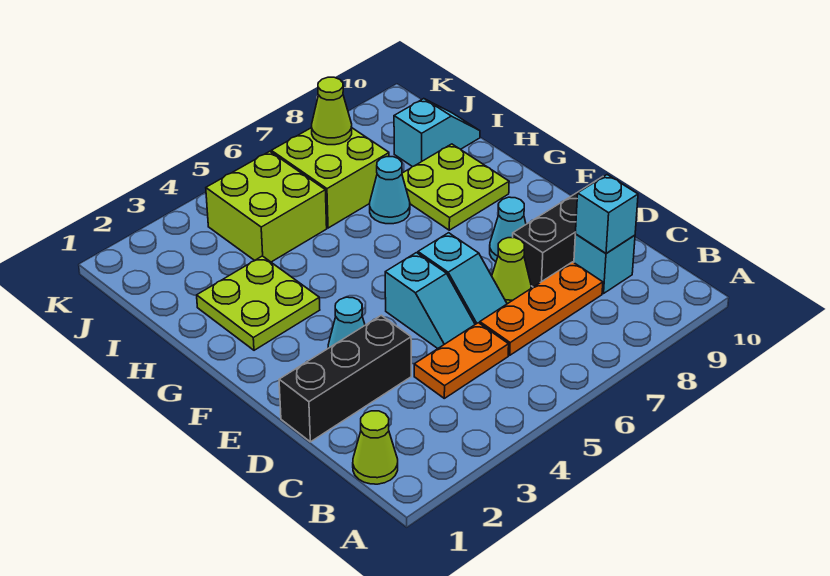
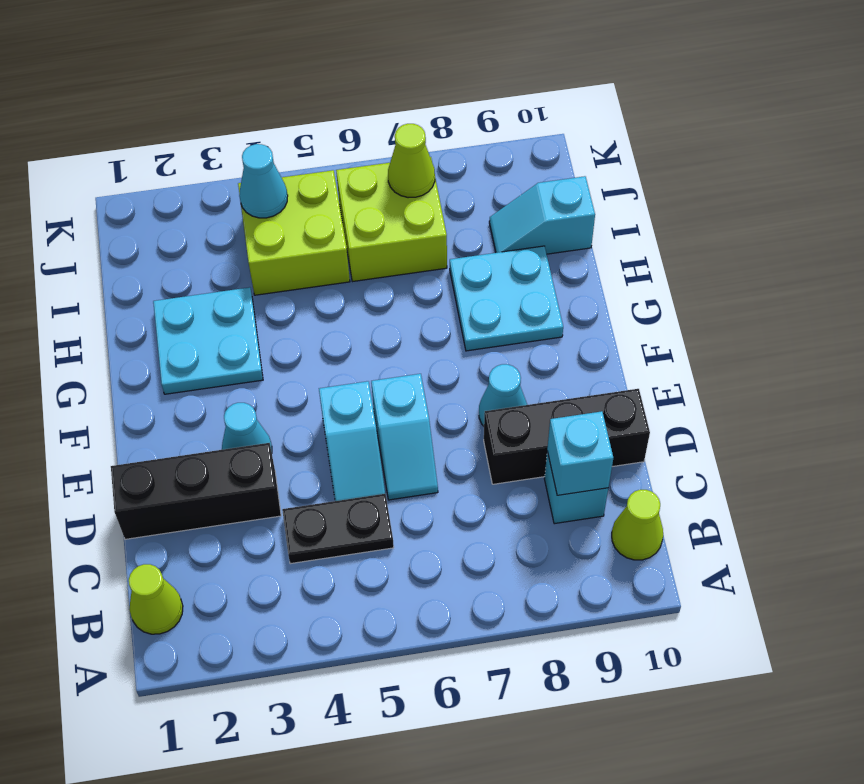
orange plate C4:C5 level 1 -> black plate C4:C5 level 1
orange plate C6:C8 level 1 -> none
lime cone D7 level 1 -> lime cone B10 level 1
lime plate G2:H3 level 1 -> cyan plate G2:H3 level 1
lime plate G8:H9 level 1 -> cyan plate G8:H9 level 1
cyan cone H7 level 1 -> cyan cone J4 level 2
cyan slope I9:I10 level 1 top 9 -> cyan slope I9:I10 level 1 top 10

